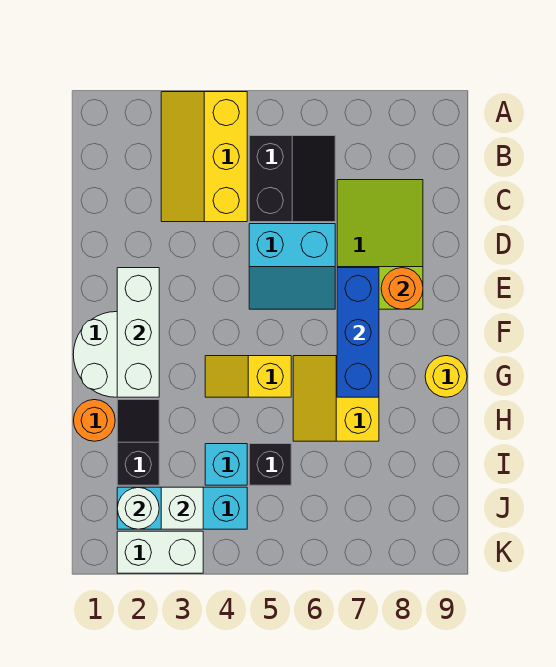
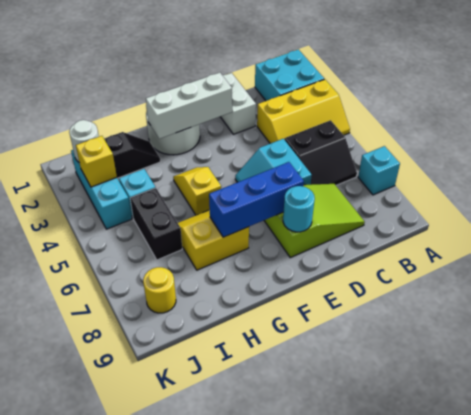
none -> cyan brick A1:B2 level 1
yellow slope A3:C4 level 1 top 4 -> yellow slope A3:C4 level 1 top 3
none -> cyan brick A7 level 1
orange round brick E8 level 2 -> cyan round brick E8 level 2
yellow round brick G9 level 1 -> yellow round brick J8 level 1
orange round brick H1 level 1 -> none
black brick I5 level 1 -> black brick I5:I6 level 1
white brick J3 level 2 -> yellow brick J3 level 2
white brick K2:K3 level 1 -> white brick D1:D2 level 1

